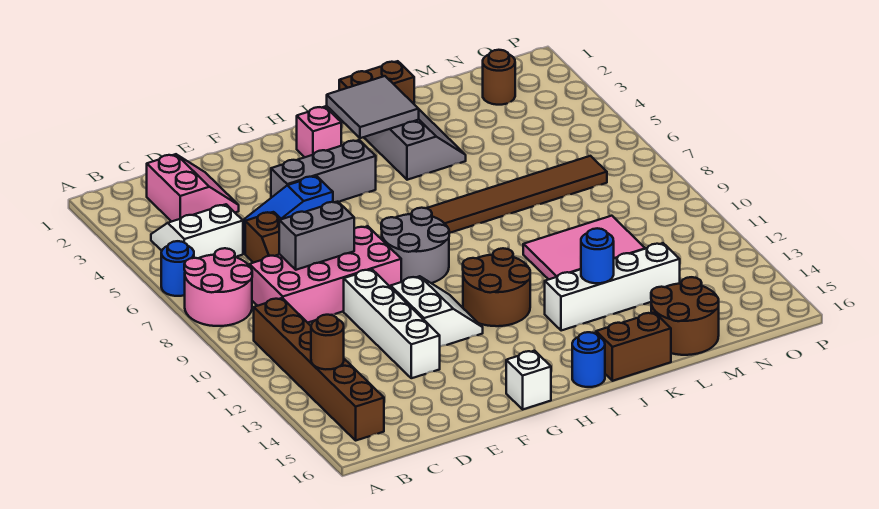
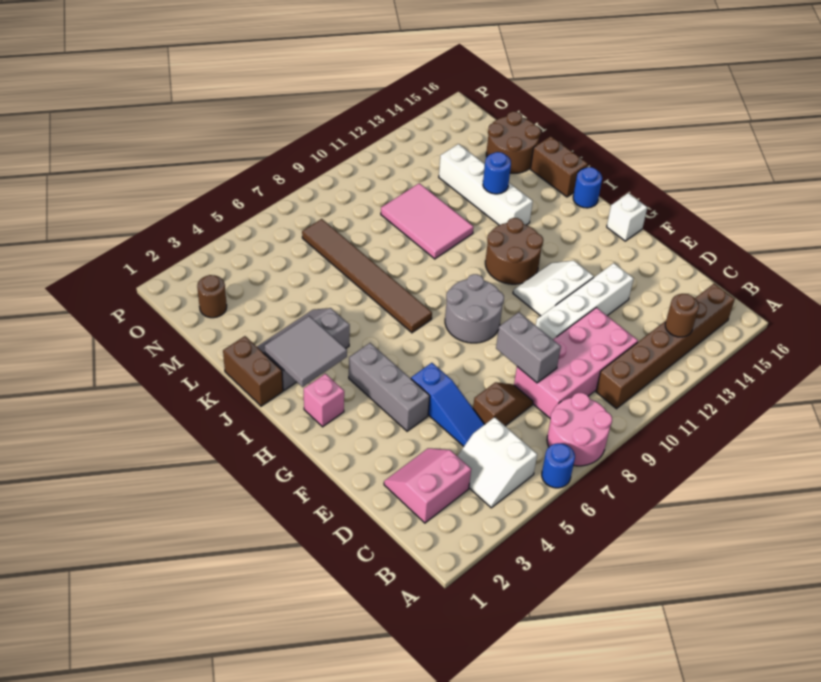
pink brick C8:F9 level 1 -> pink brick C8:D11 level 1

